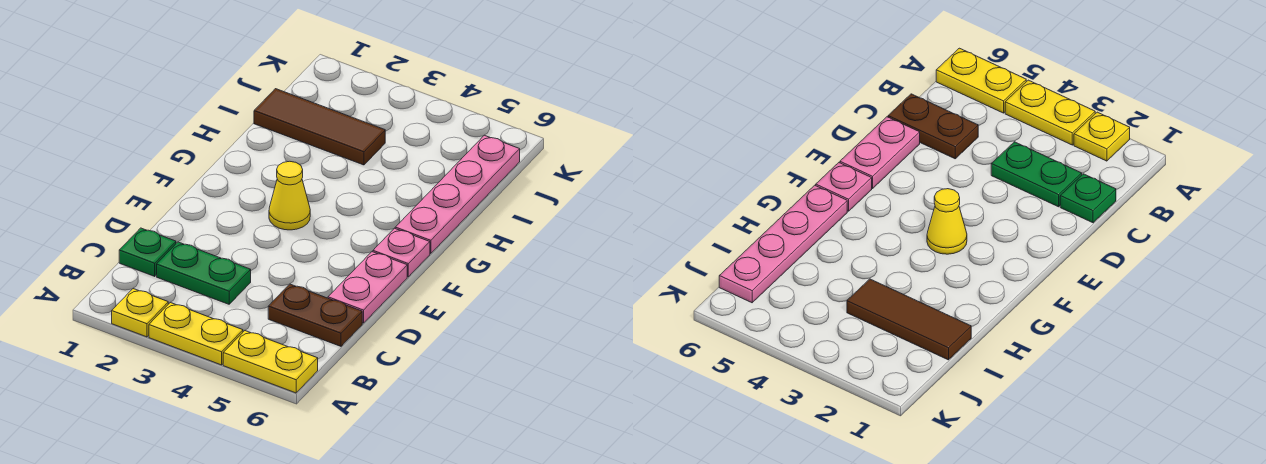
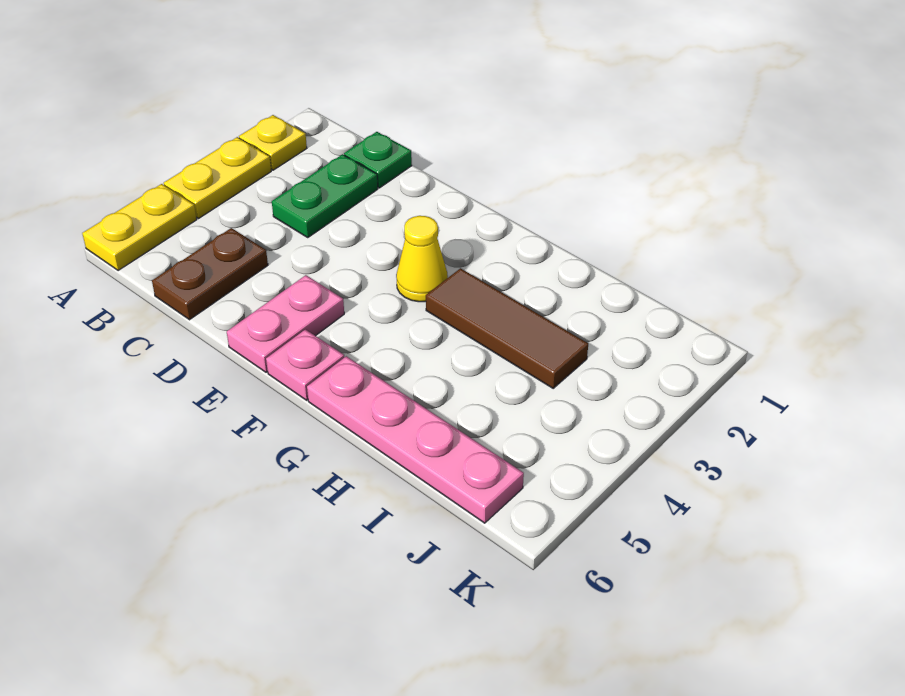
pink plate D6:E6 level 1 -> pink plate E5:E6 level 1
brown tile I1:I3 level 1 -> brown tile G3:I3 level 1

